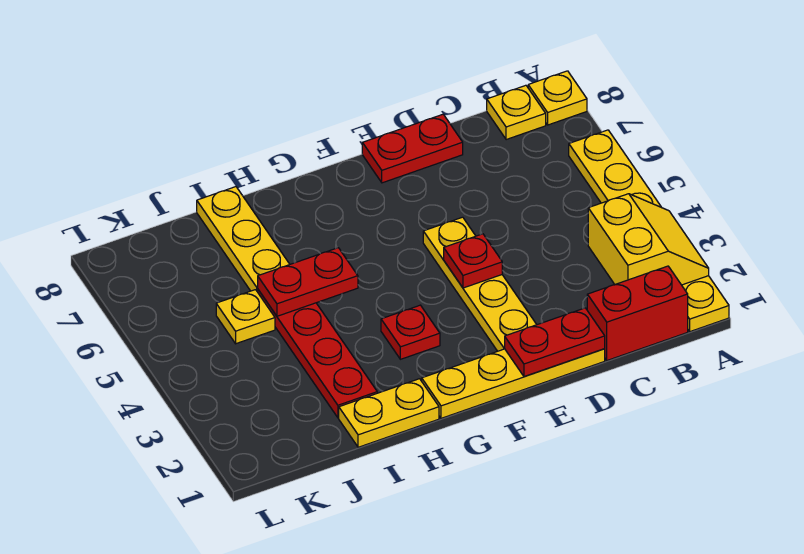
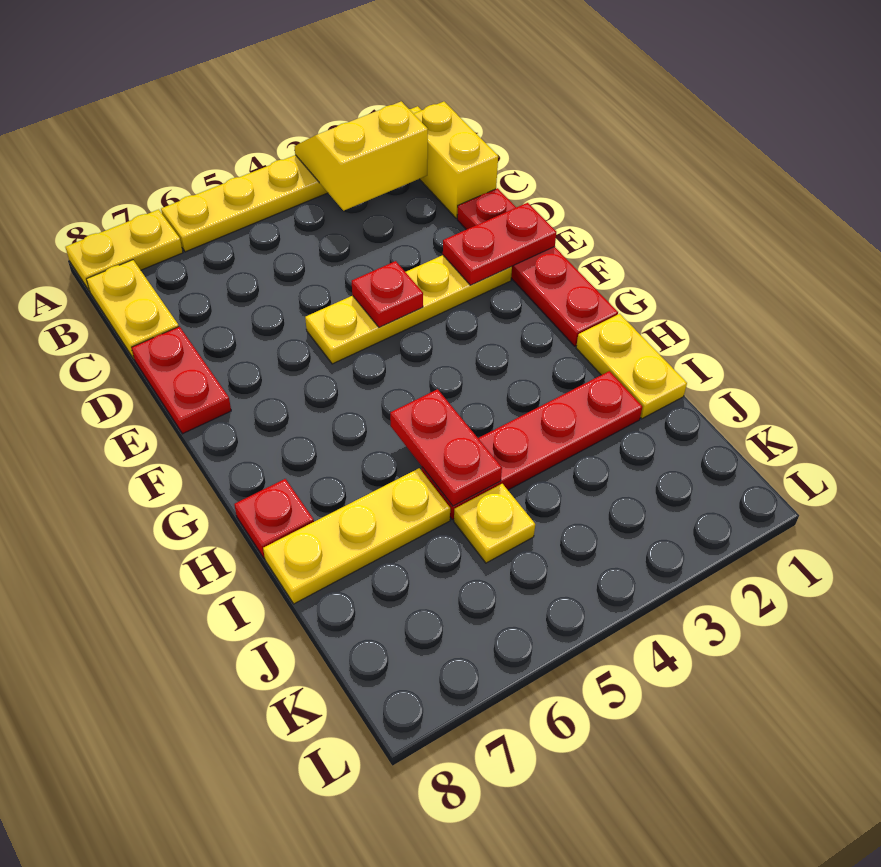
yellow plate A8 level 1 -> yellow plate A7:A8 level 1
red brick B1:C1 level 1 -> yellow brick B1:C1 level 1
yellow plate B8 level 1 -> yellow plate B8:C8 level 1
yellow plate D1:G1 level 1 -> red plate D1:G1 level 1
red plate D1:E1 level 2 -> red plate E1:E2 level 2
red plate G3 level 1 -> red plate H8 level 1

